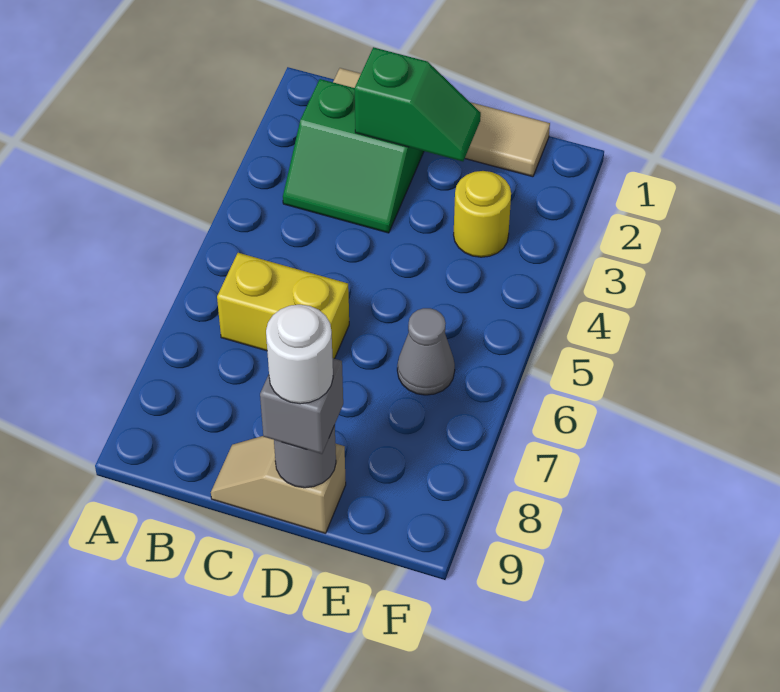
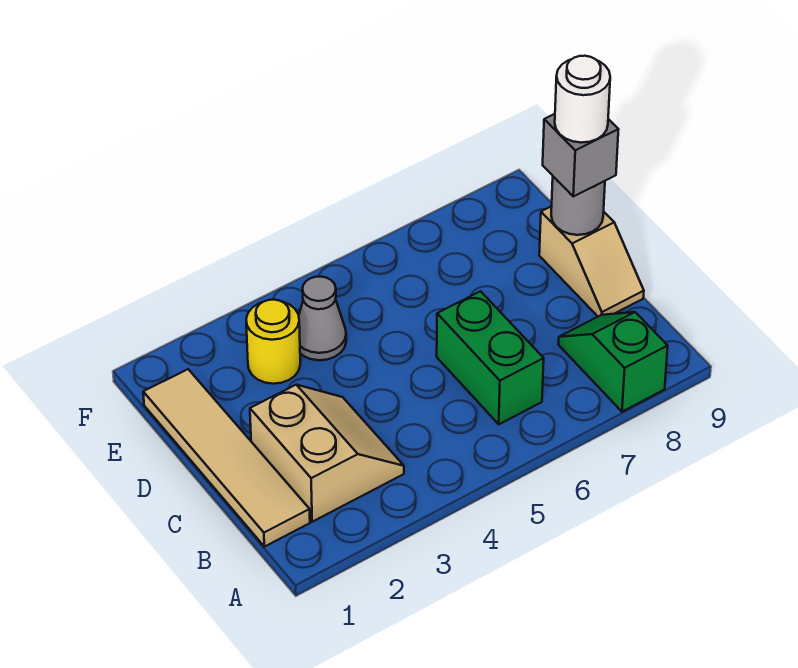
green slope B2:C3 level 1 top 2 -> tan slope B2:C3 level 1 top 2
yellow brick B6:C6 level 1 -> green brick B6:C6 level 1
green slope C2:D2 level 2 top C -> green slope A8:B8 level 1 top A
grey cone E6 level 1 -> grey cone E4 level 1

